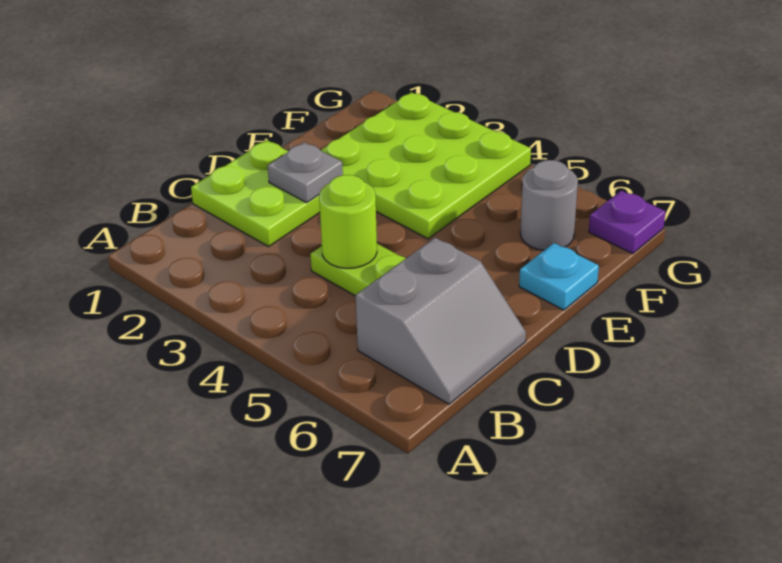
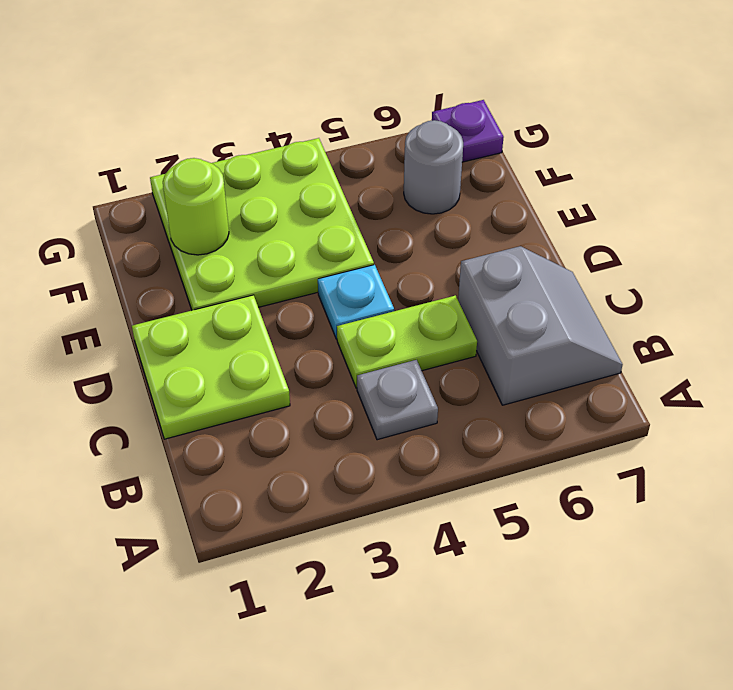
lime round brick C4 level 2 -> lime round brick F2 level 2
grey plate D2 level 2 -> grey plate B4 level 1
cyan plate E7 level 1 -> cyan plate D4 level 1

